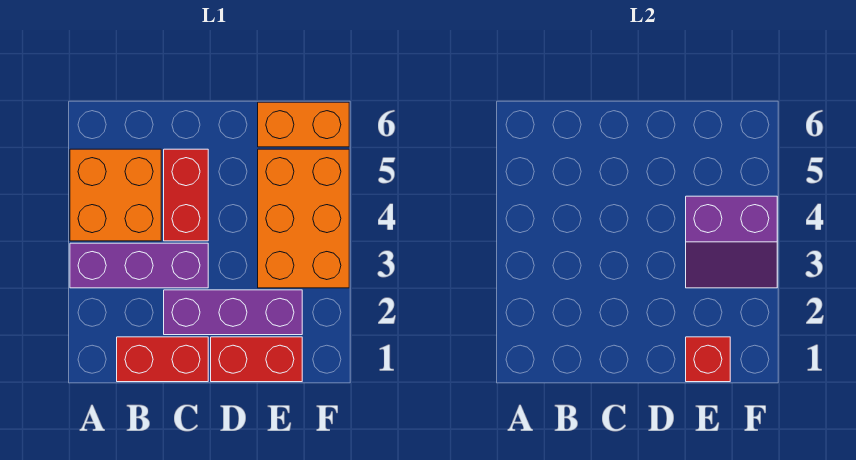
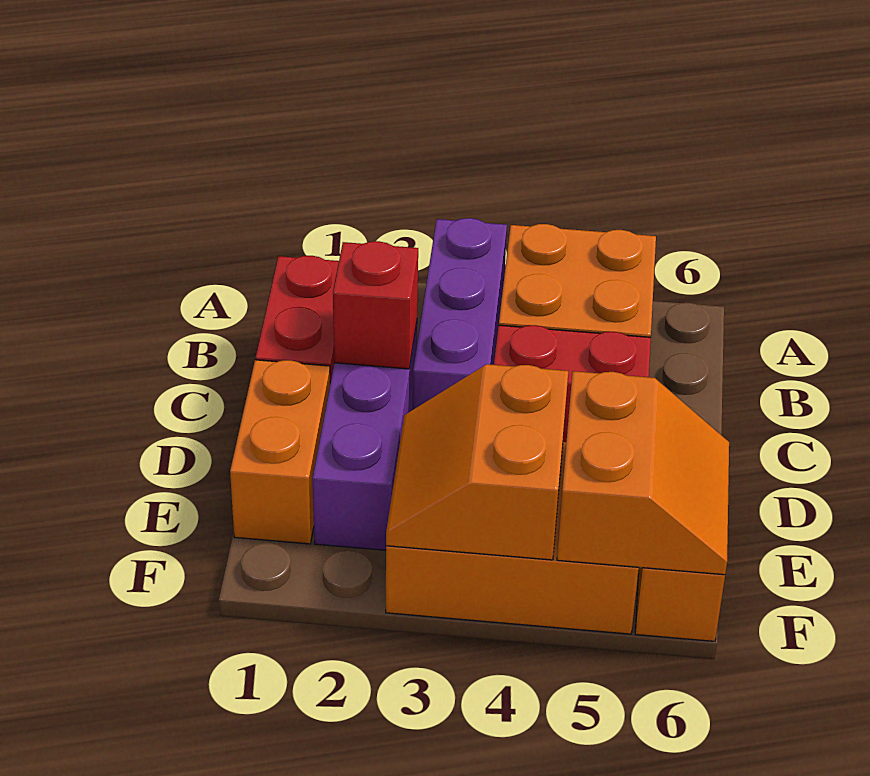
red brick D1:E1 level 1 -> orange brick D1:E1 level 1
red brick E1 level 2 -> red brick C2 level 2
purple slope E3:F4 level 2 top 4 -> orange slope E3:F4 level 2 top 4
none -> orange slope E5:F6 level 2 top 5

